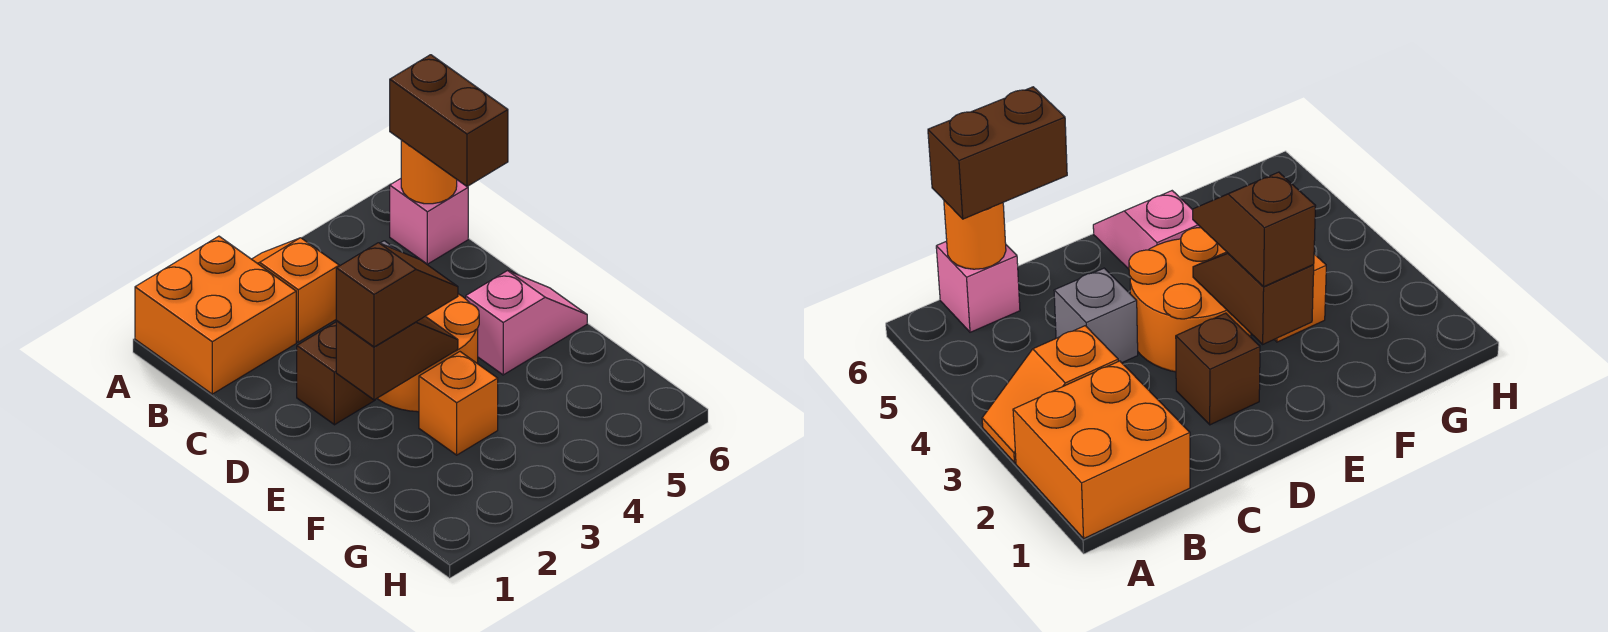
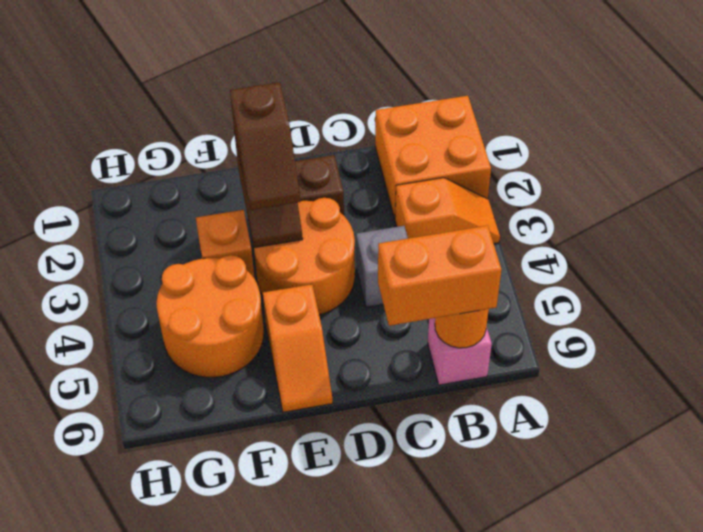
brown brick B6:C6 level 3 -> orange brick B6:C6 level 3
pink slope E5:E6 level 1 top 5 -> orange slope E5:E6 level 1 top 5
none -> orange round brick F4:G5 level 1

